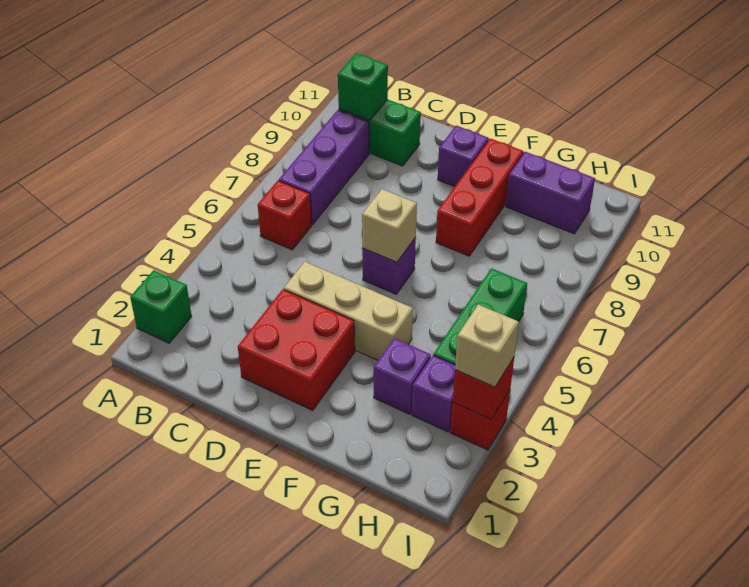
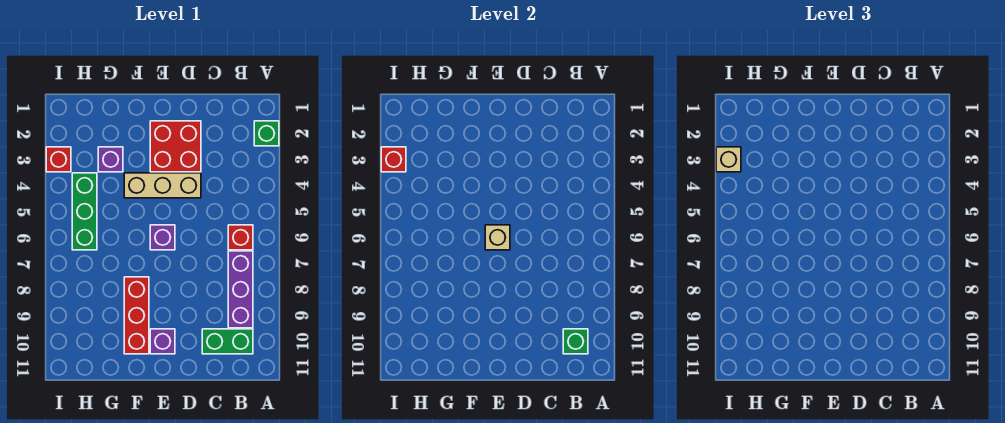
purple brick G10:H10 level 1 -> none
purple brick H3 level 1 -> none

